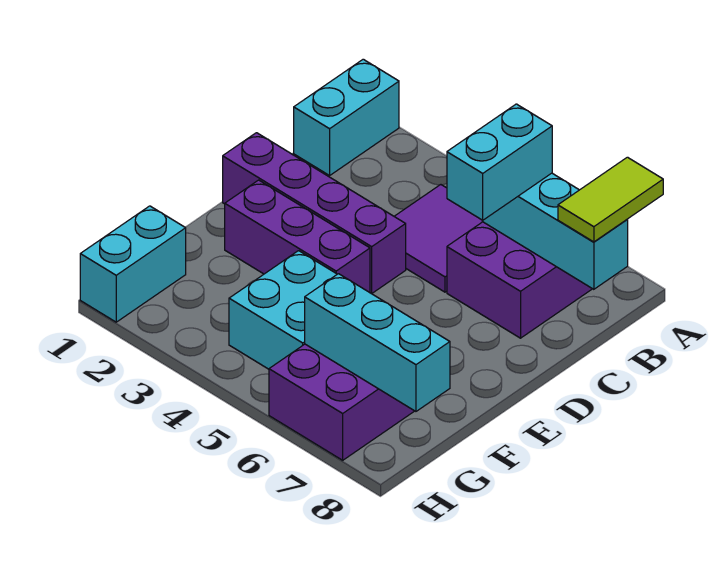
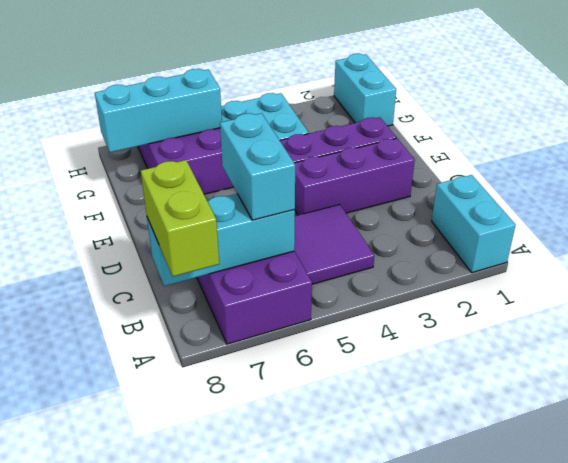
lime tile A8:B8 level 3 -> lime brick A8:B8 level 3
purple brick D1:D4 level 1 -> purple brick D2:D4 level 1

